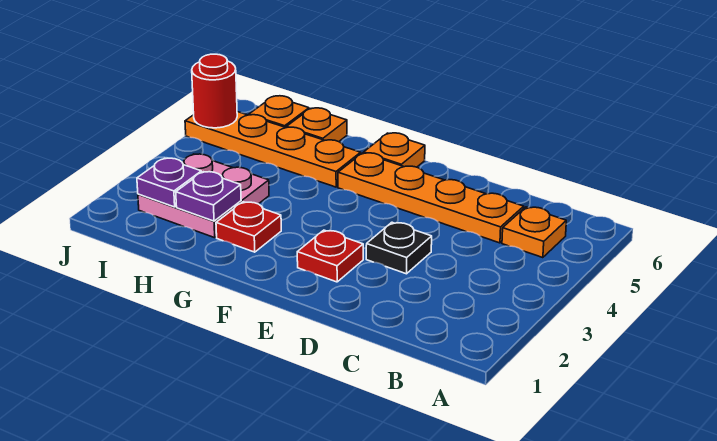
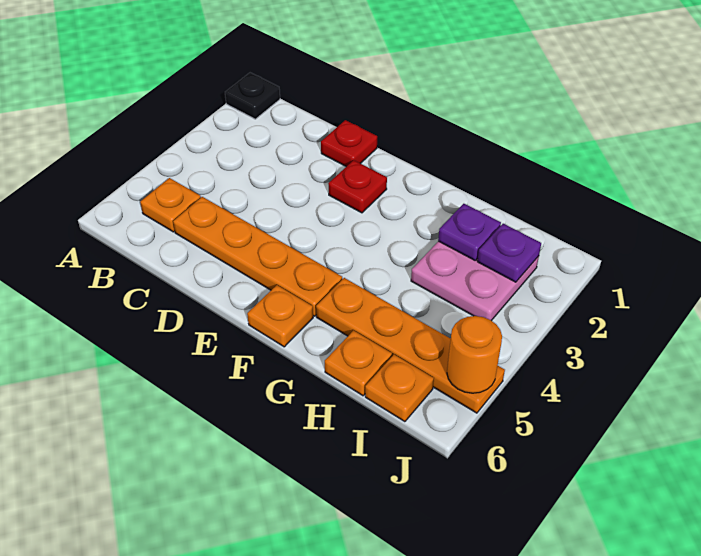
black plate D3 level 1 -> black plate A1 level 1
red plate G2 level 1 -> red plate D1 level 1
red round brick J5 level 2 -> orange round brick J5 level 2

